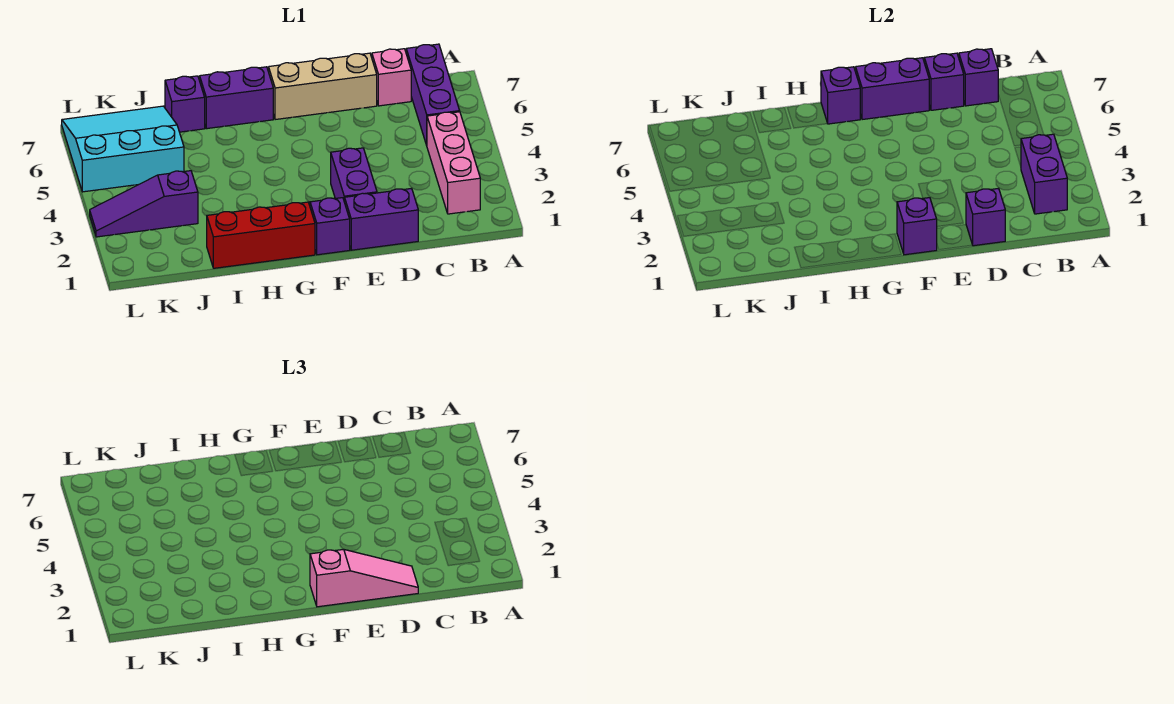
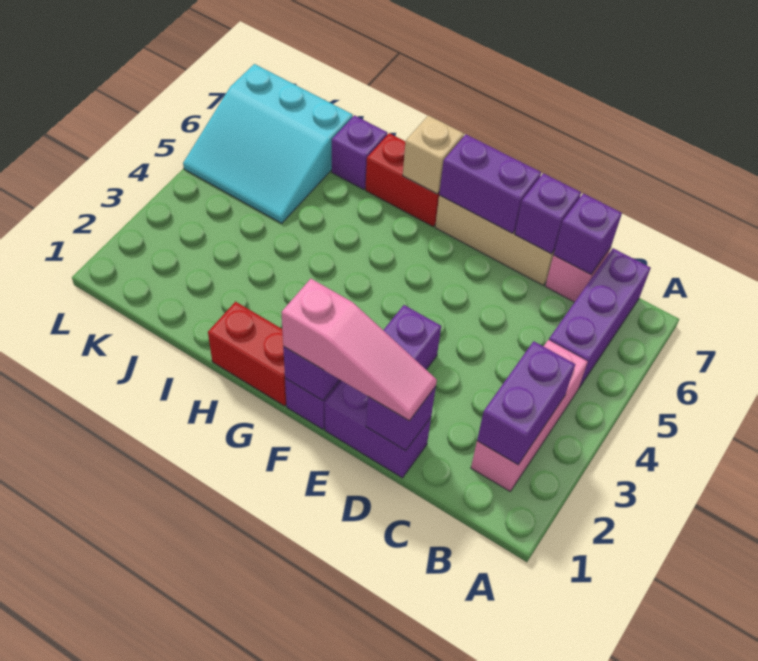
red brick G1:I1 level 1 -> red brick G1:H1 level 1
purple brick G7:H7 level 1 -> red brick G7:H7 level 1
purple brick G7 level 2 -> tan brick G7 level 2
purple slope J3:L3 level 1 top J -> none
cyan slope J5:L7 level 1 top 5 -> cyan slope J5:L7 level 1 top 7

